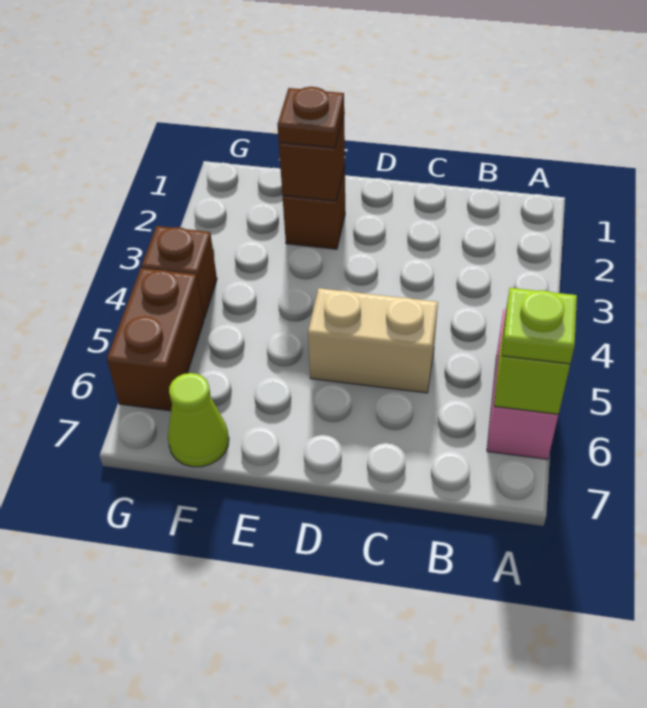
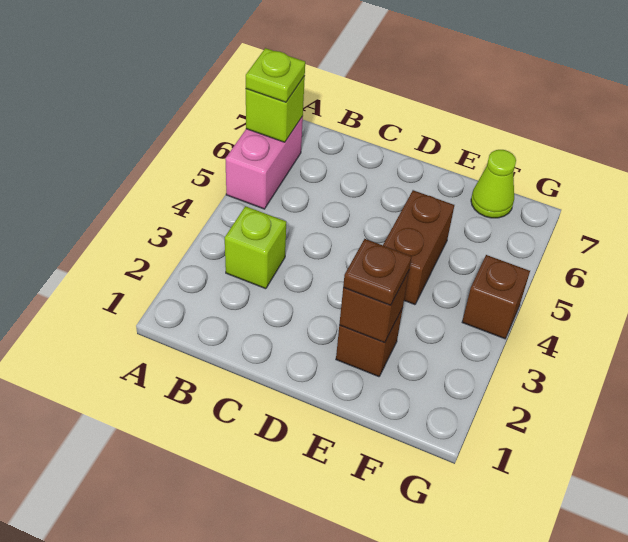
none -> lime brick B3 level 1
tan brick C5:D5 level 1 -> none
brown brick G5:G6 level 1 -> brown brick E4:E5 level 1

